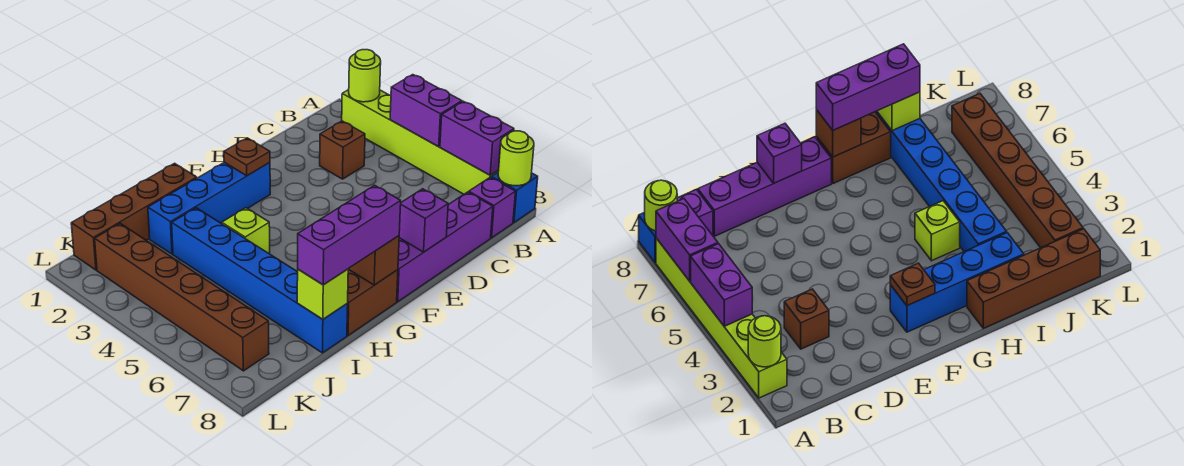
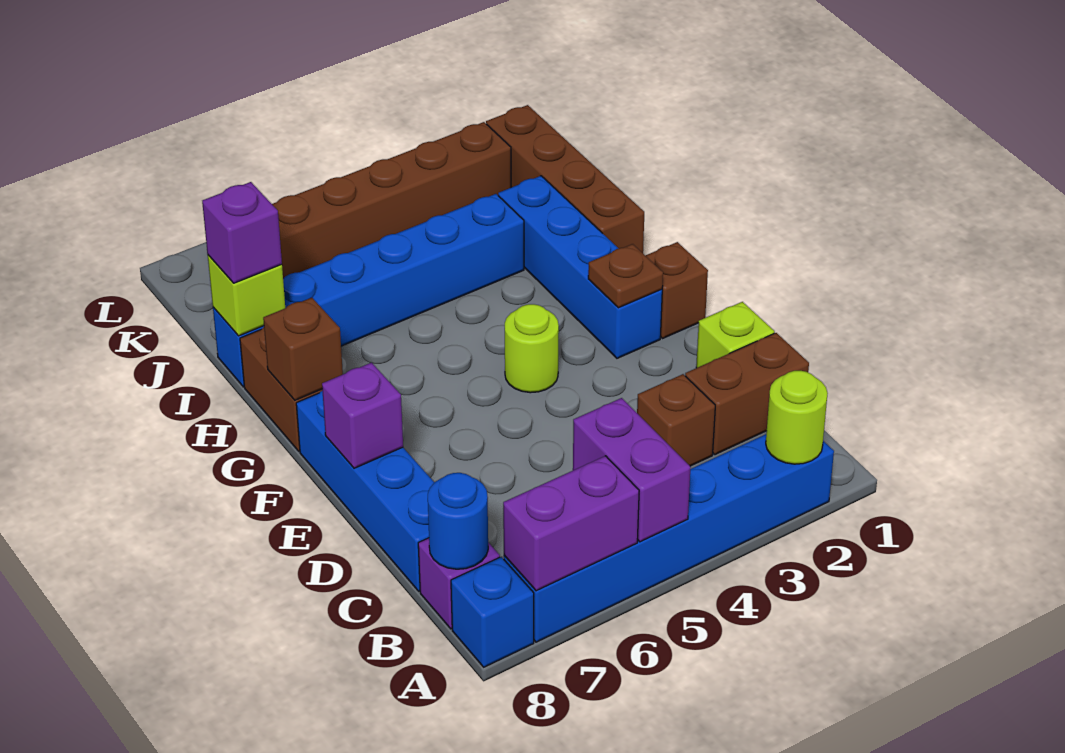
lime brick A2:A7 level 1 -> blue brick A2:A7 level 1
purple brick A4:A5 level 2 -> purple brick A5:B5 level 2
lime round brick A8 level 2 -> lime round brick F4 level 1
none -> blue round brick B8 level 2
none -> brown brick C1:C2 level 1
purple brick C8:F8 level 1 -> blue brick C8:F8 level 1
none -> brown brick F1 level 1
purple brick G8:I8 level 3 -> purple brick I8 level 3
lime brick H4 level 1 -> lime brick D1 level 1

